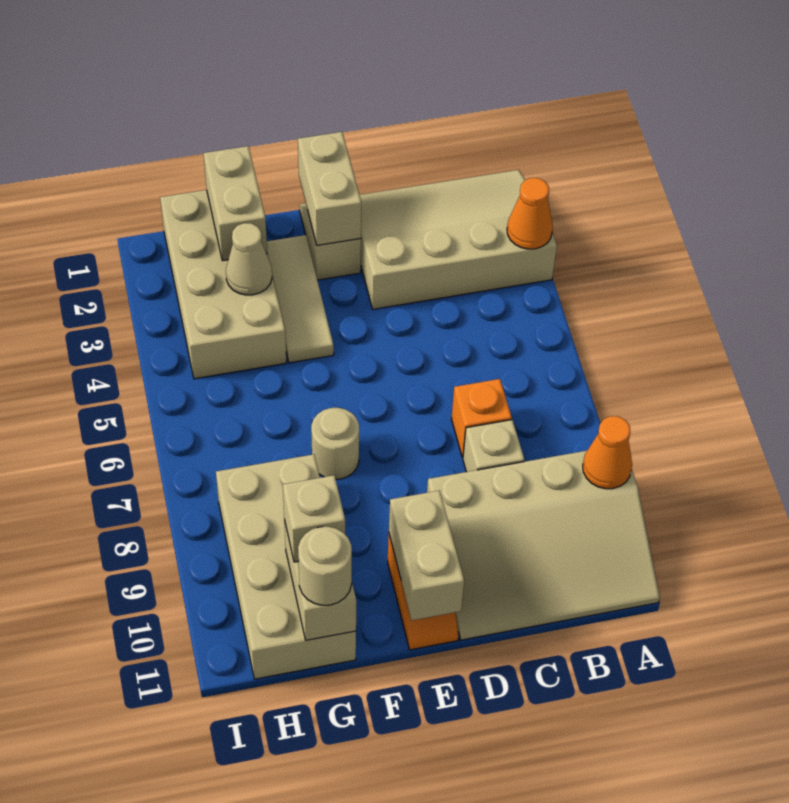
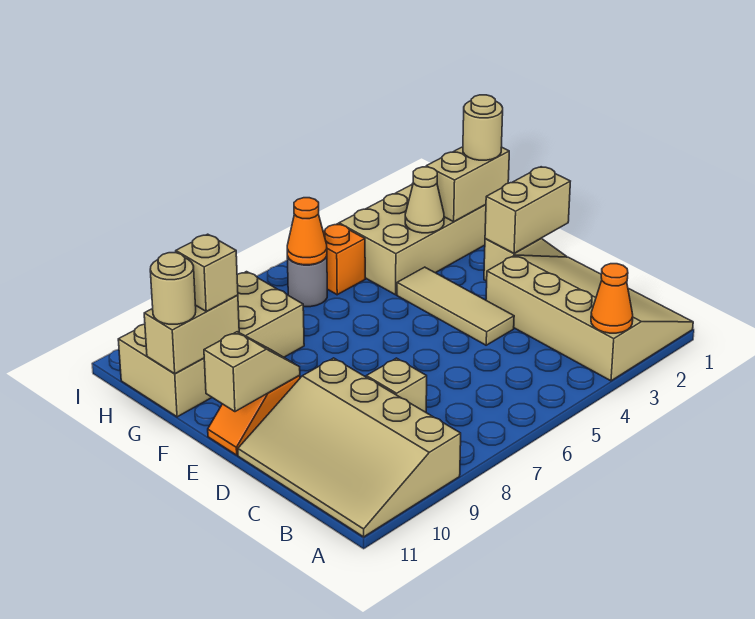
orange cone A9 level 2 -> orange cone H6 level 2
orange brick C7 level 1 -> orange brick H5 level 1
tan brick E10:E11 level 2 -> tan slope E10:E11 level 2 top 11
tan tile F2:F4 level 1 -> tan tile D4:F4 level 1
tan round brick F7 level 1 -> tan round brick G1 level 3
none -> grey round brick H6 level 1

